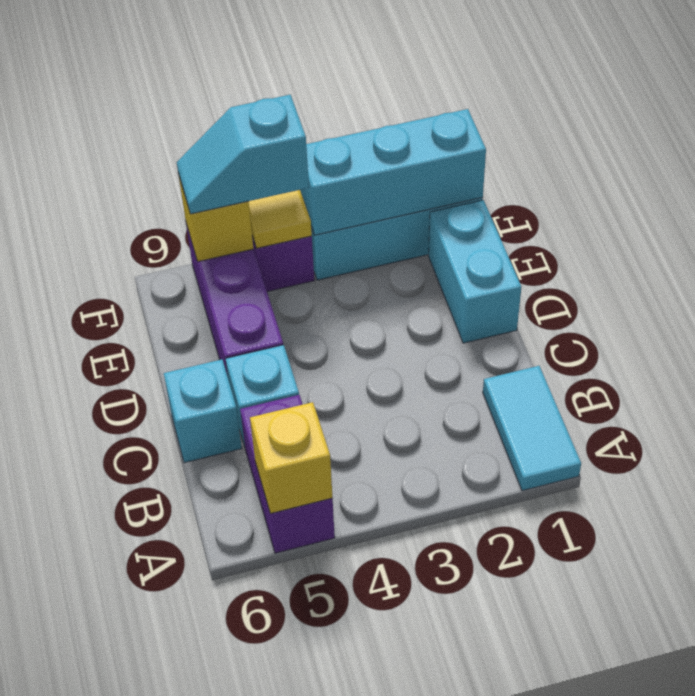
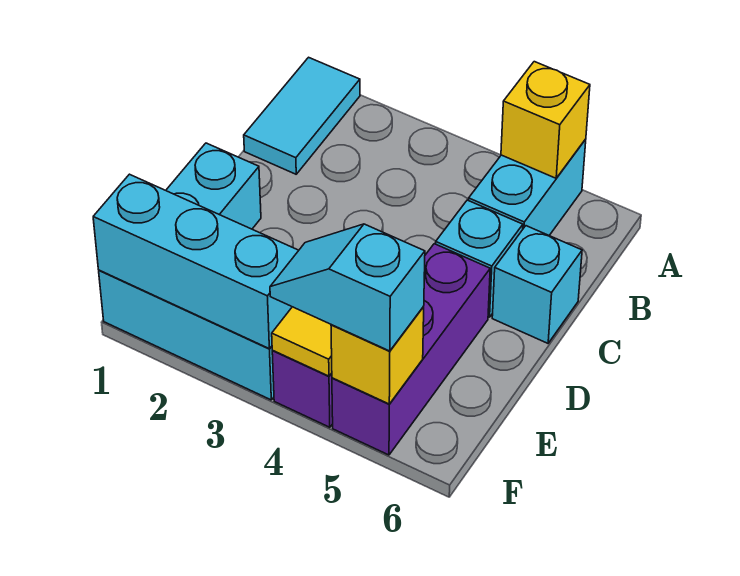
purple brick A5:B5 level 1 -> cyan brick A5:B5 level 1
cyan slope F4:F5 level 3 top 4 -> cyan slope F4:F5 level 3 top 5

